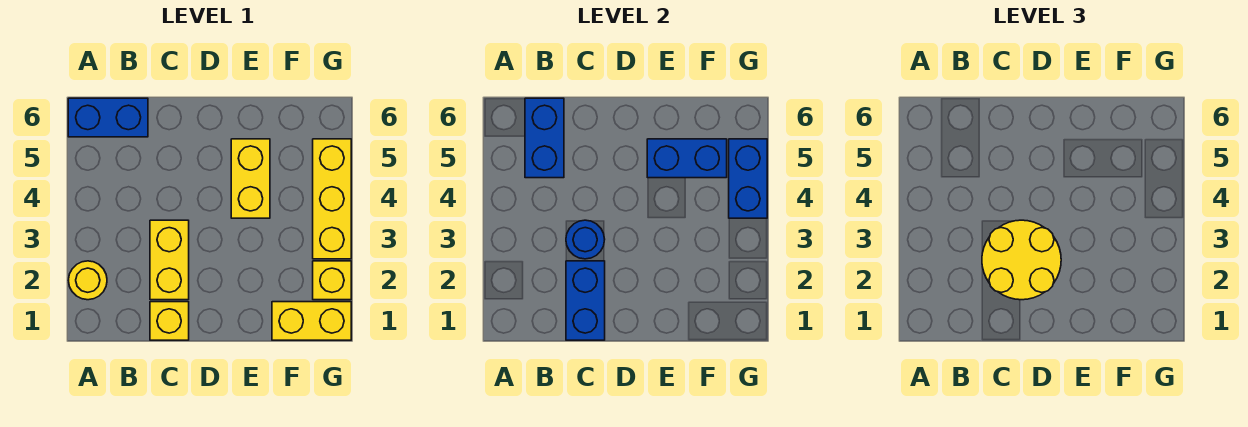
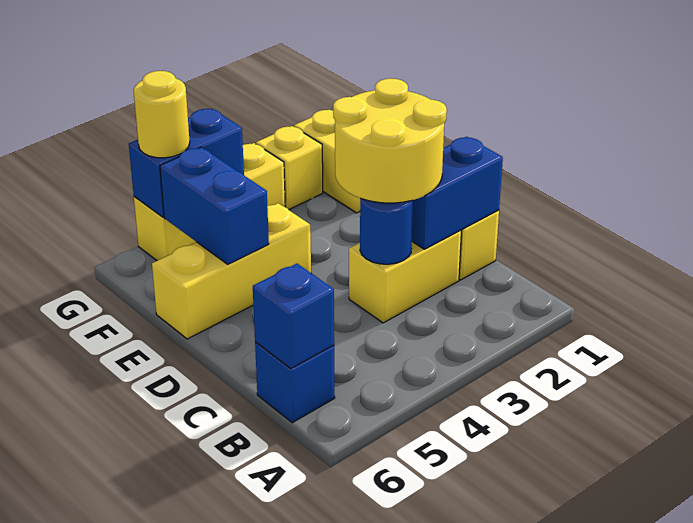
yellow round brick A2 level 1 -> yellow round brick G5 level 3
blue brick A6:B6 level 1 -> blue brick B6 level 1
blue brick B5:B6 level 2 -> blue brick B6 level 2
yellow brick E4:E5 level 1 -> yellow brick E4:E6 level 1

